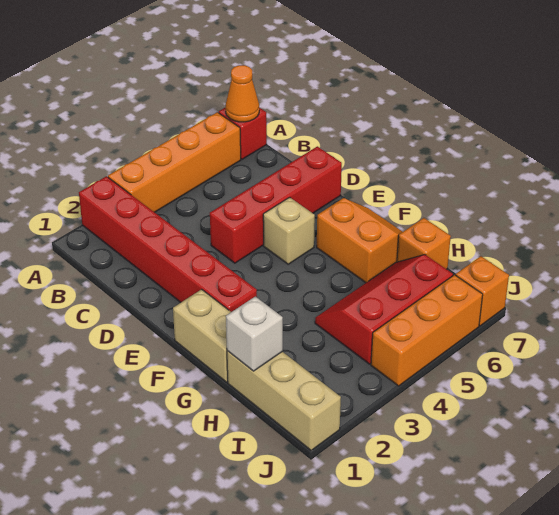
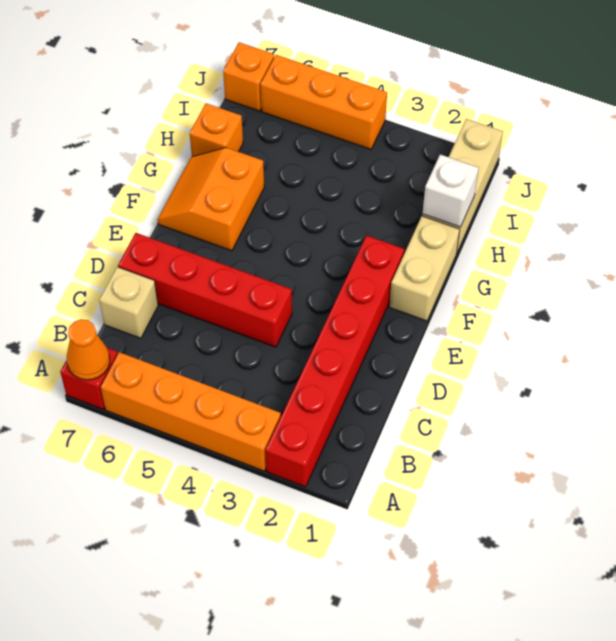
tan brick E5 level 1 -> tan brick C7 level 1
red slope H4:I6 level 1 top I -> none

